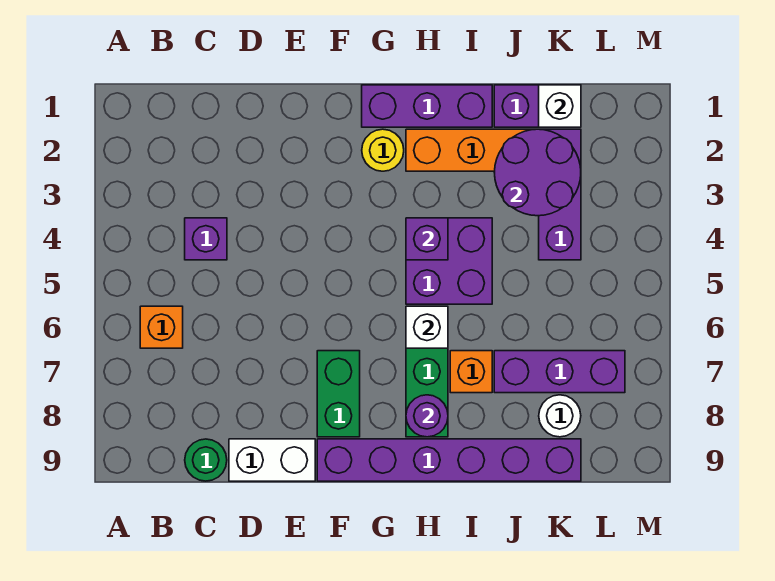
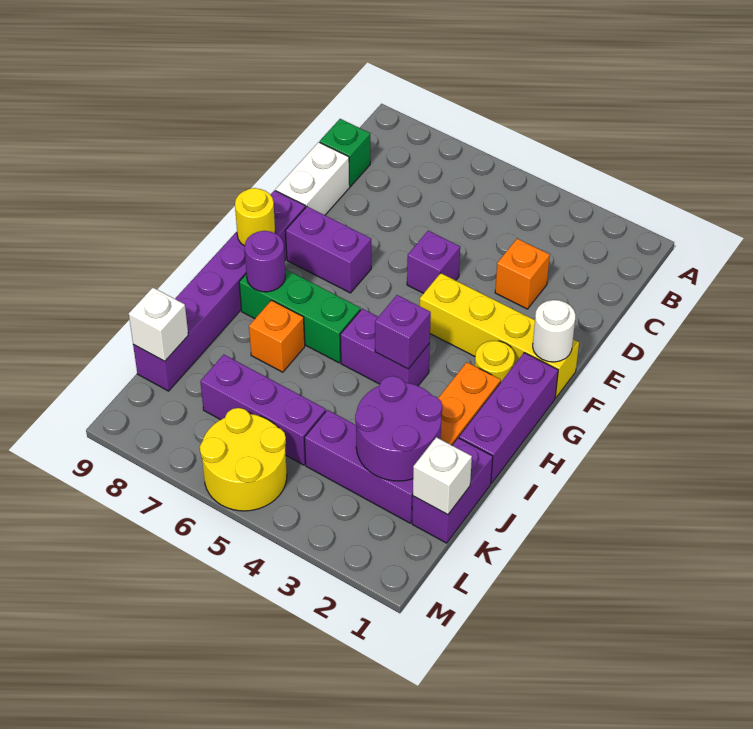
orange brick B6 level 1 -> orange brick D3 level 1
purple brick C4 level 1 -> purple brick E5 level 1
green round brick C9 level 1 -> green brick C9 level 1
none -> yellow brick F1:F4 level 1
green brick F7:F8 level 1 -> purple brick F7:F8 level 1
none -> yellow round brick G9 level 2
purple brick H4:I5 level 1 -> purple brick H4:H5 level 1
white brick H6 level 2 -> white brick K9 level 2
purple brick J7:L7 level 1 -> purple brick K5:K7 level 1
white round brick K8 level 1 -> white round brick F1 level 2
none -> yellow round brick L5:M6 level 1

